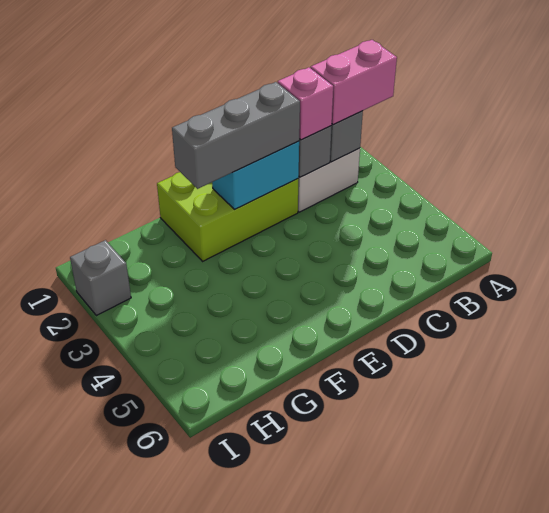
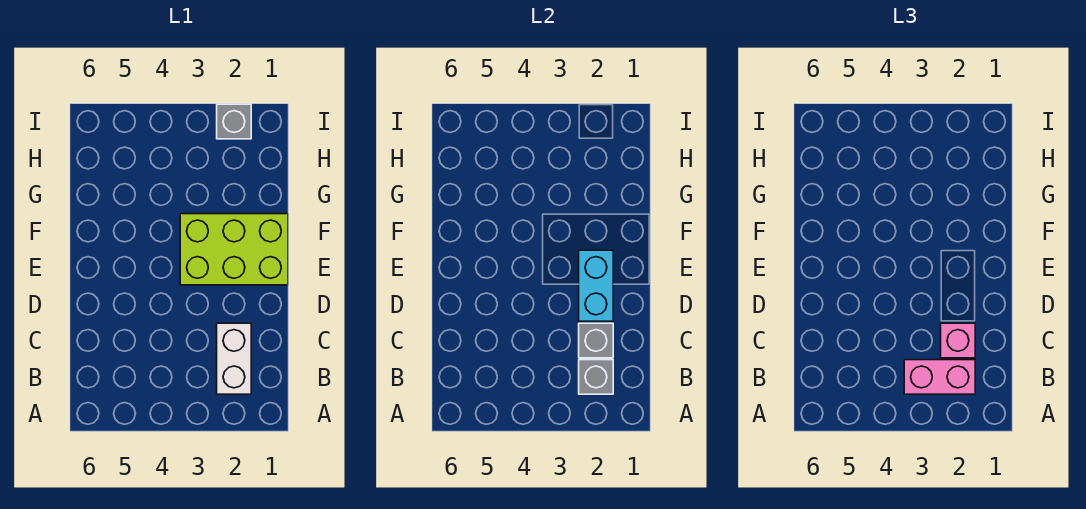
pink brick A2:B2 level 3 -> pink brick B2:B3 level 3
lime brick D1:F2 level 1 -> lime brick E1:F3 level 1
grey brick D2:F2 level 3 -> none

